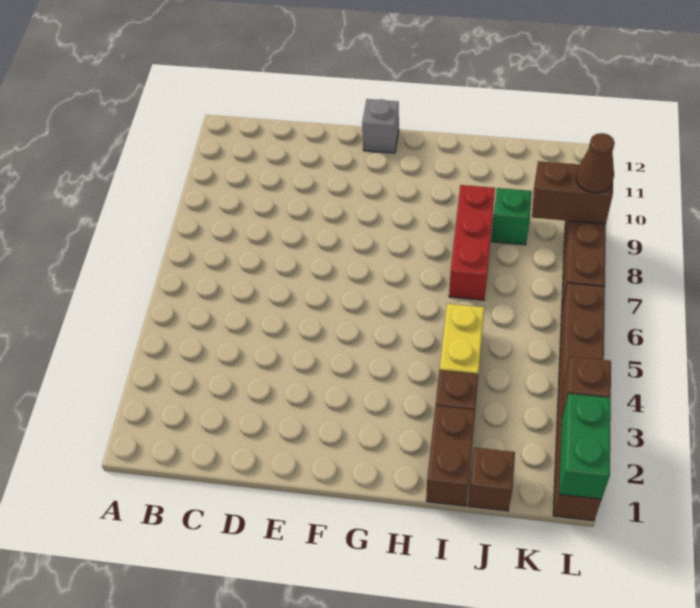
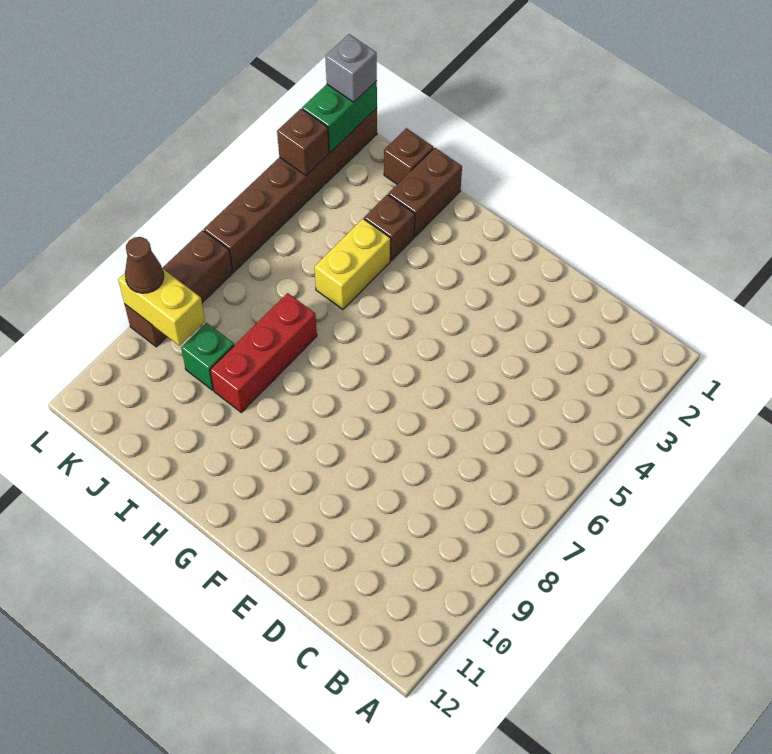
grey brick F12 level 1 -> grey brick L1 level 3
brown brick K9:L9 level 2 -> yellow brick K9:L9 level 2

